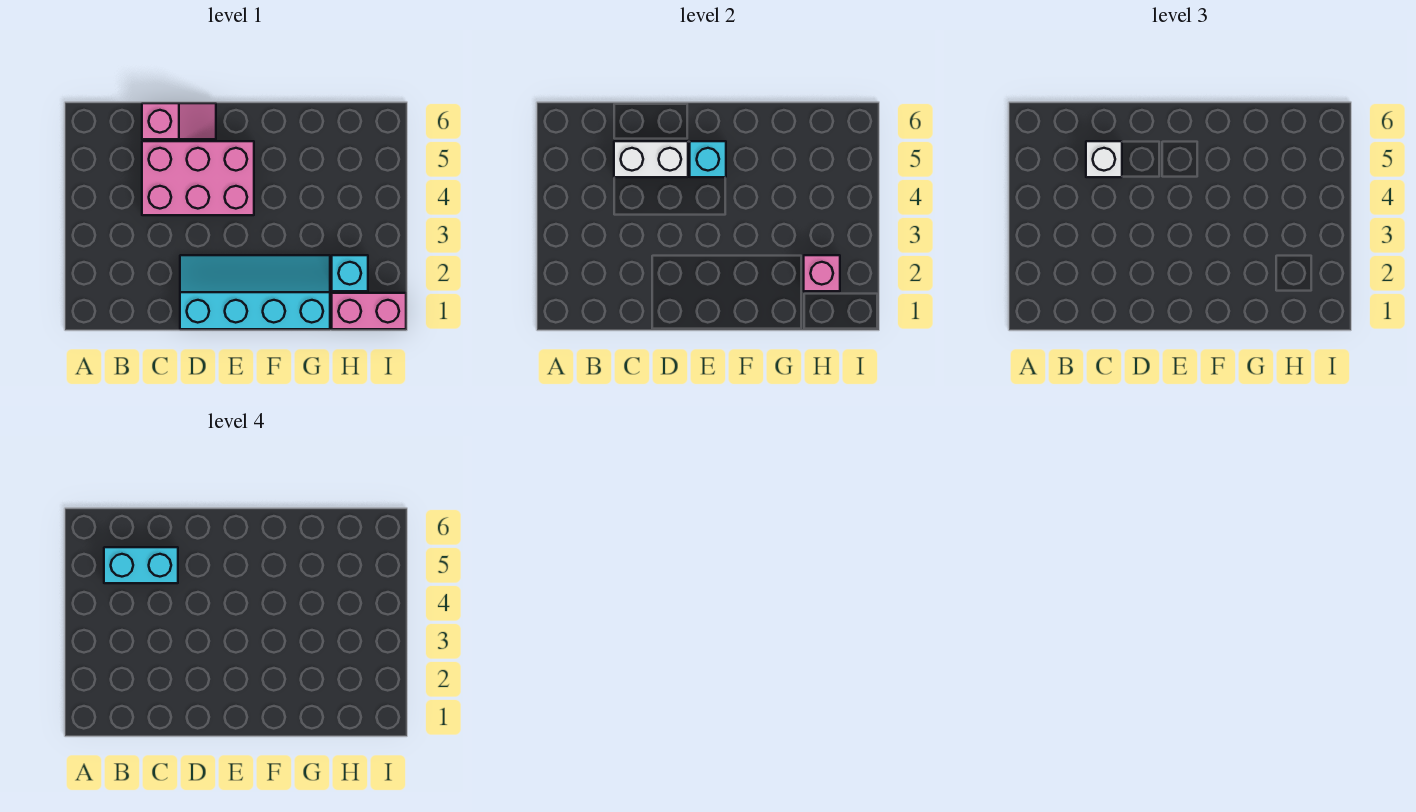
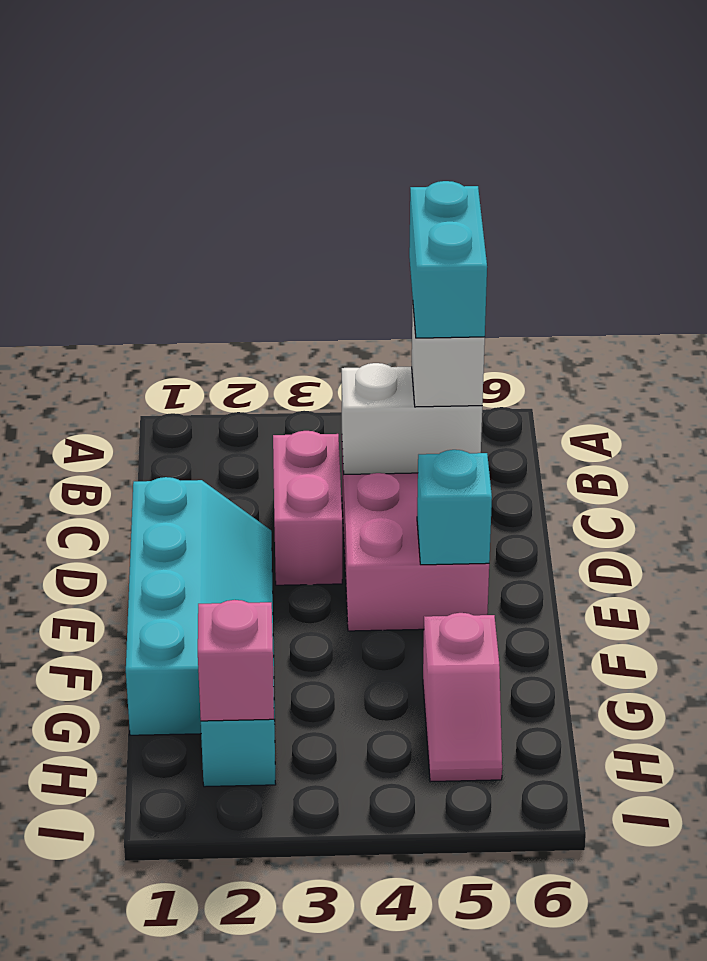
white brick C5:D5 level 2 -> white brick C4:C5 level 2
pink slope C6:D6 level 1 top C -> pink slope G5:H5 level 1 top G
pink brick H1:I1 level 1 -> pink brick C3:D3 level 1

